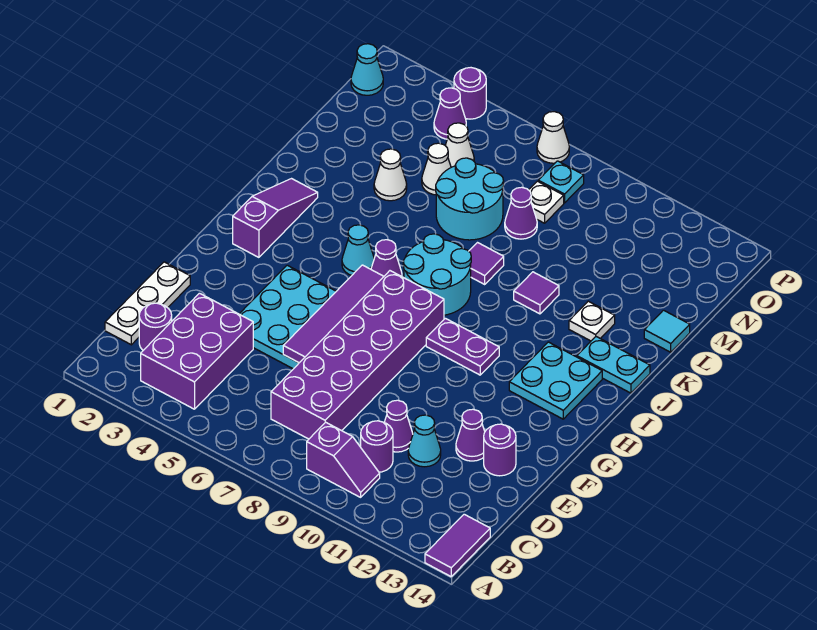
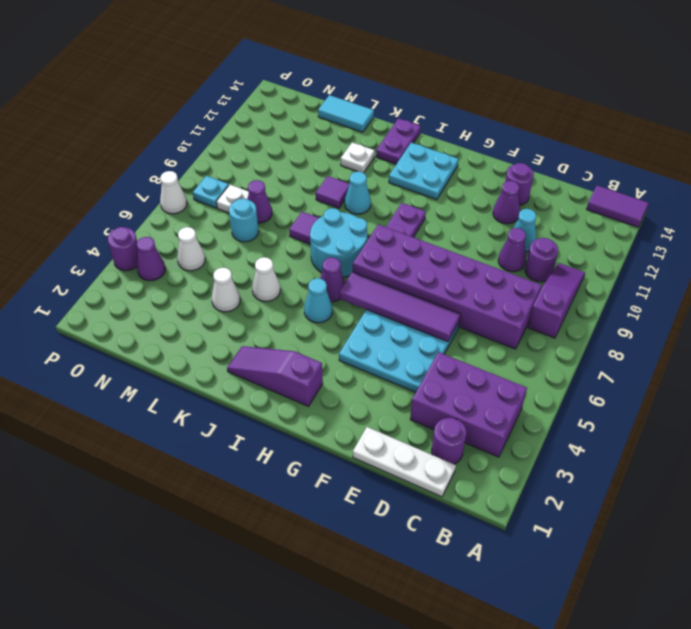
purple slope B9:B10 level 1 top 9 -> purple slope B8:B10 level 1 top 8
cyan plate J13:J14 level 1 -> purple plate J13:J14 level 1
cyan round brick L6:M7 level 1 -> cyan round brick M7 level 1
cyan tile L14 level 1 -> cyan tile L14:M14 level 1
white cone M5 level 1 -> white cone K5 level 1
cyan cone O1 level 1 -> cyan cone J10 level 1

